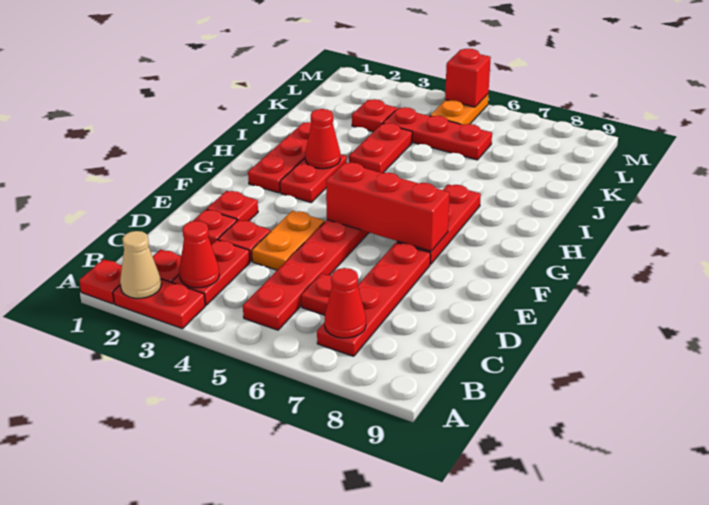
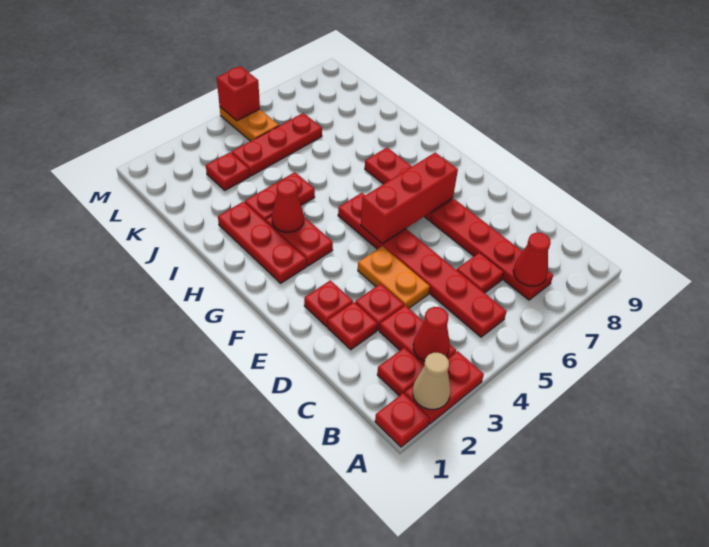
red plate I4:J4 level 1 -> red plate I3:I4 level 1

